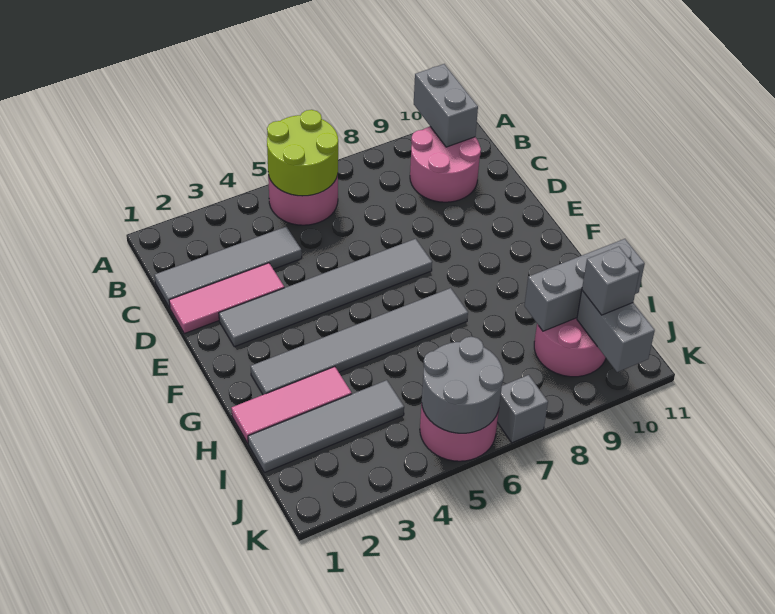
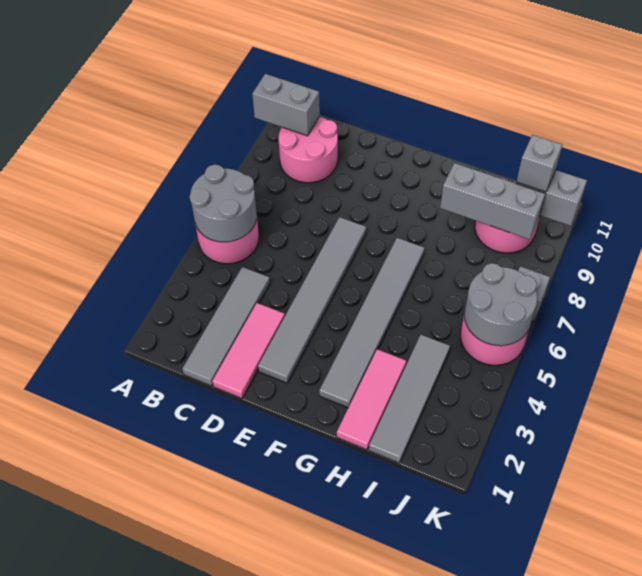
lime round brick A5:B6 level 2 -> grey round brick A5:B6 level 2
grey brick I9:I11 level 2 -> grey brick H9:J9 level 2

